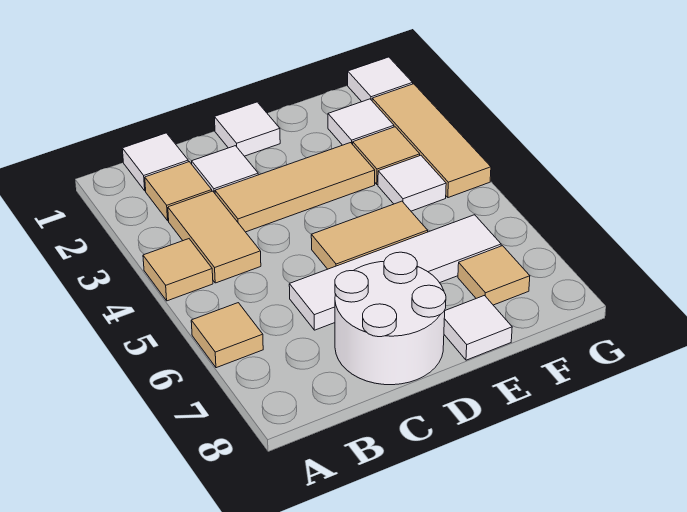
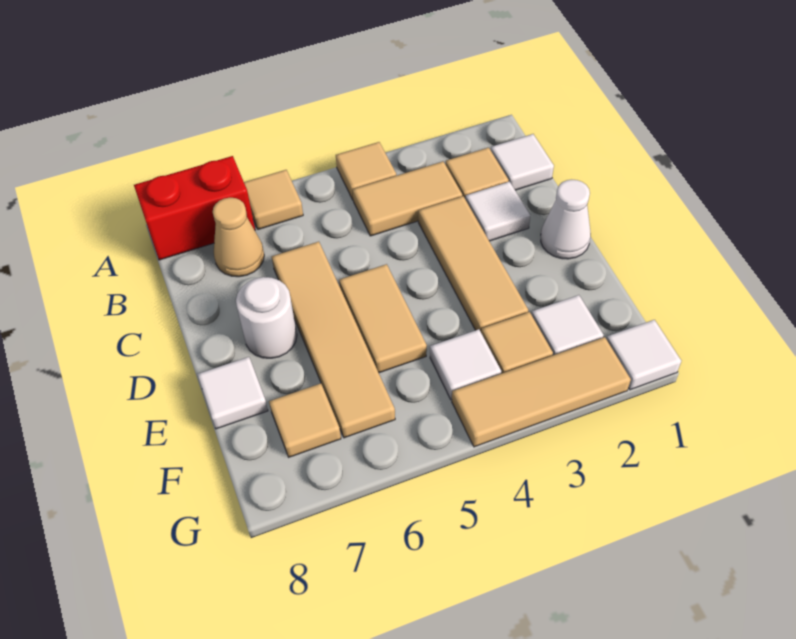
none -> red brick A7:A8 level 1
none -> tan cone B7 level 1
white tile C6:F6 level 1 -> tan tile C6:F6 level 1
white round brick C7:D8 level 1 -> white round brick D7 level 1
white tile D1 level 1 -> white cone D1 level 1

